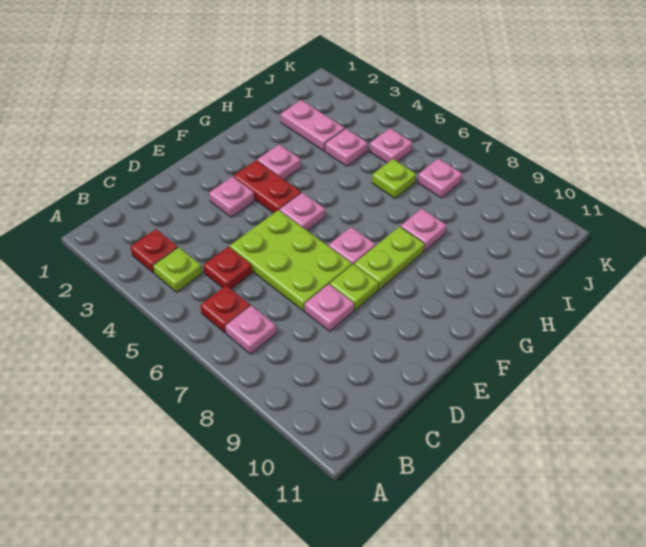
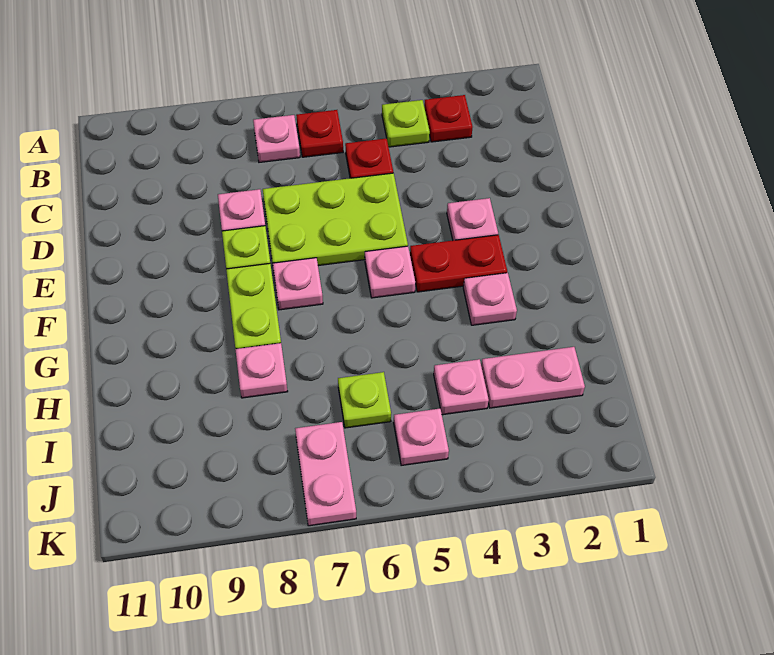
pink plate J7 level 1 -> pink plate J7:K7 level 1

